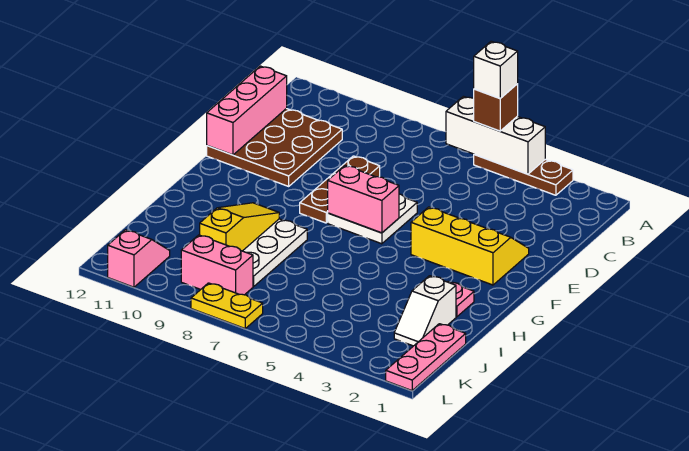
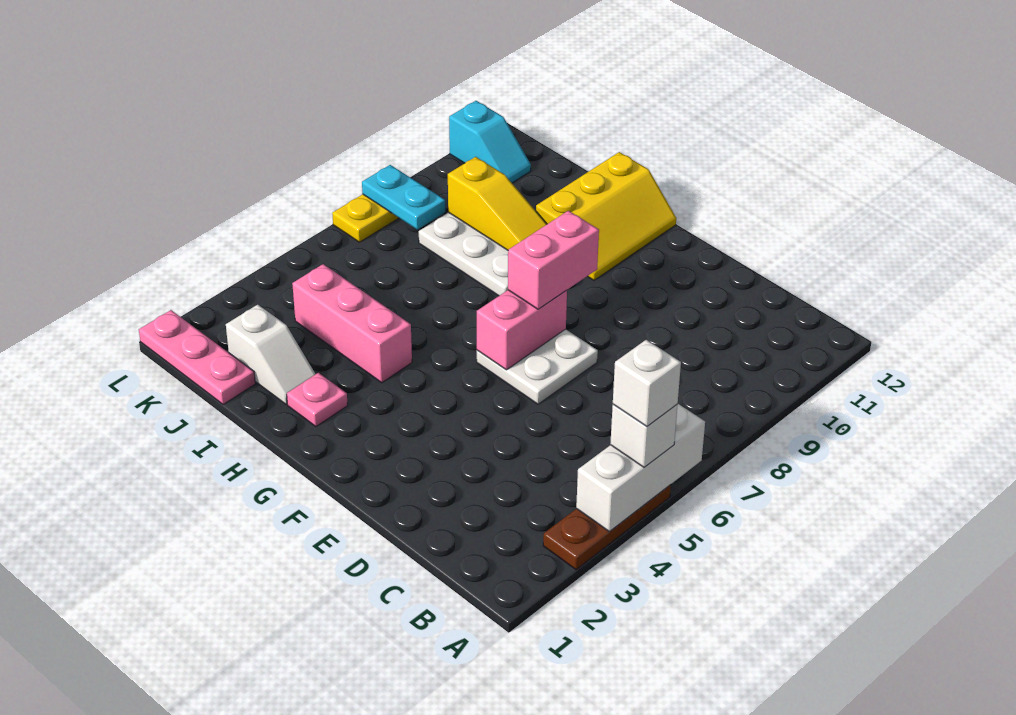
brown brick A5 level 3 -> white brick A5 level 3
brown plate C10:E12 level 1 -> none
pink brick C12:E12 level 2 -> pink brick H4:J4 level 1
brown plate D8:F8 level 1 -> none
yellow slope E2:F4 level 1 top F -> yellow slope G10:H12 level 1 top H
white slope I2:J2 level 1 top I -> white slope I2:J2 level 1 top J
pink brick K8:K9 level 1 -> pink brick F7:F8 level 3
none -> cyan plate K8:L8 level 2
pink slope K11:L11 level 1 top L -> cyan slope K11:L11 level 1 top L

